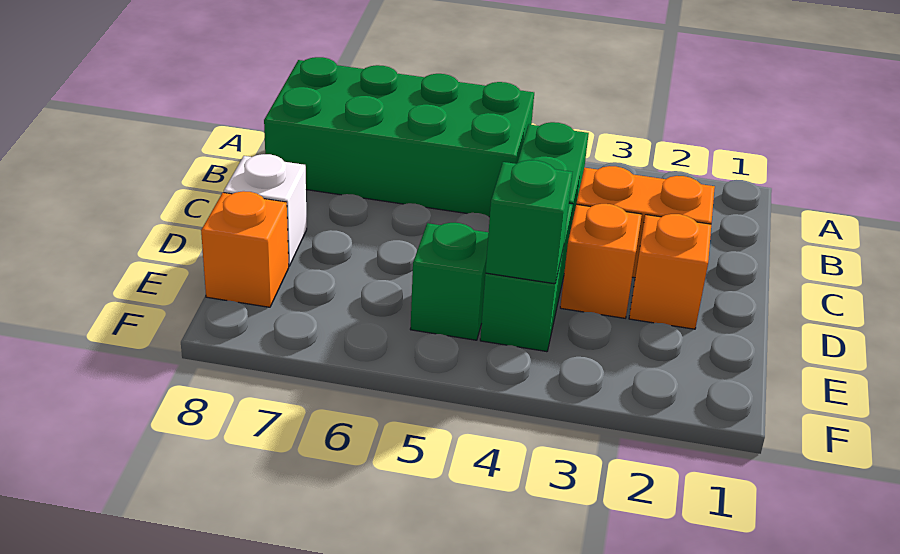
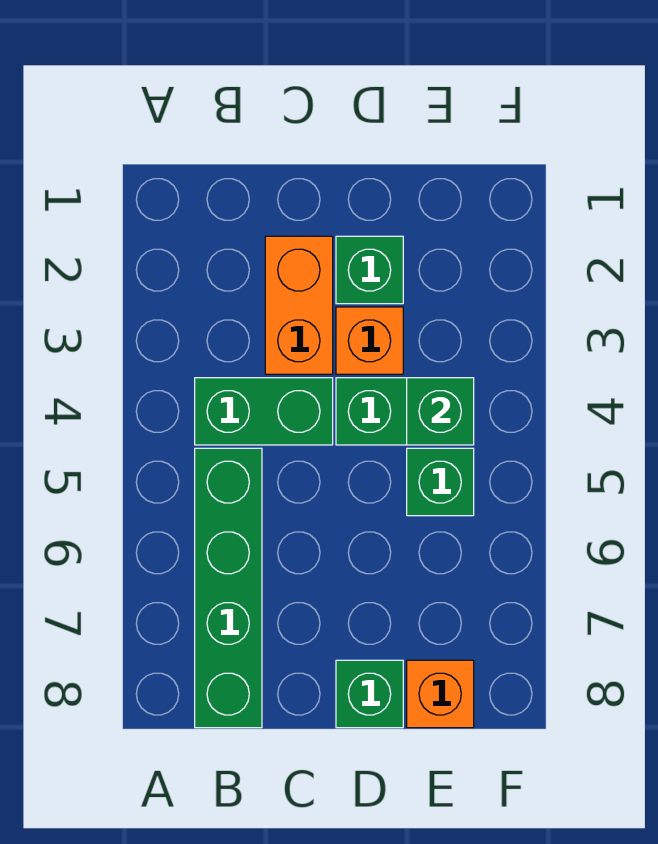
green brick A5:B8 level 1 -> green brick B5:B8 level 1
orange brick D2 level 1 -> green brick D2 level 1
white brick D8 level 1 -> green brick D8 level 1

